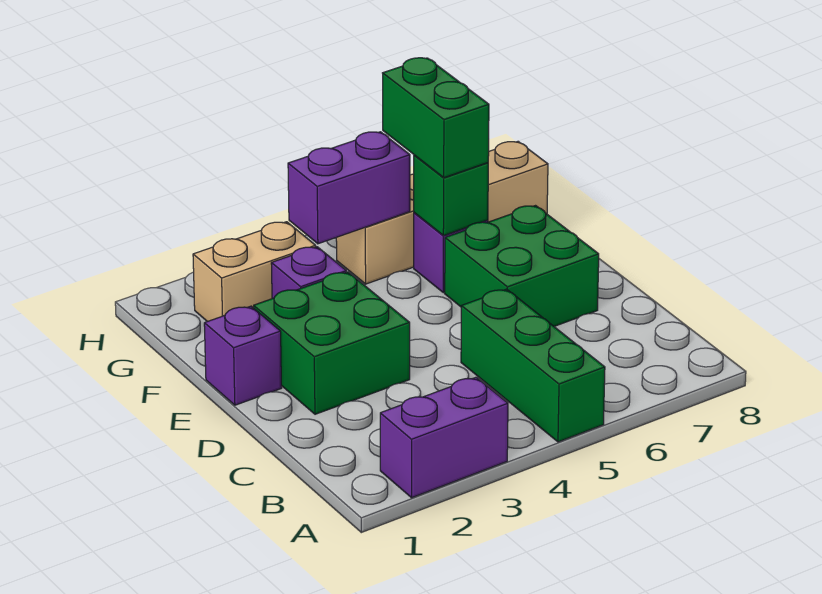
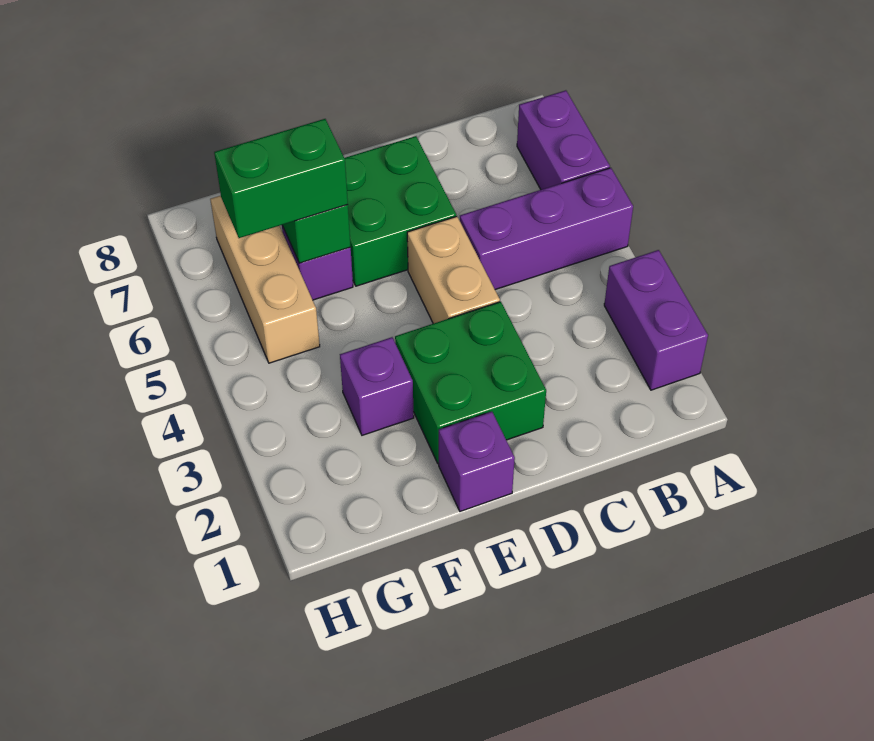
green brick A5:C5 level 1 -> purple brick A5:C5 level 1
tan brick G2:G3 level 1 -> tan brick D4:D5 level 1
purple brick G4:G5 level 2 -> purple brick A6:A7 level 1
tan brick G5:G8 level 1 -> tan brick G5:G7 level 1

